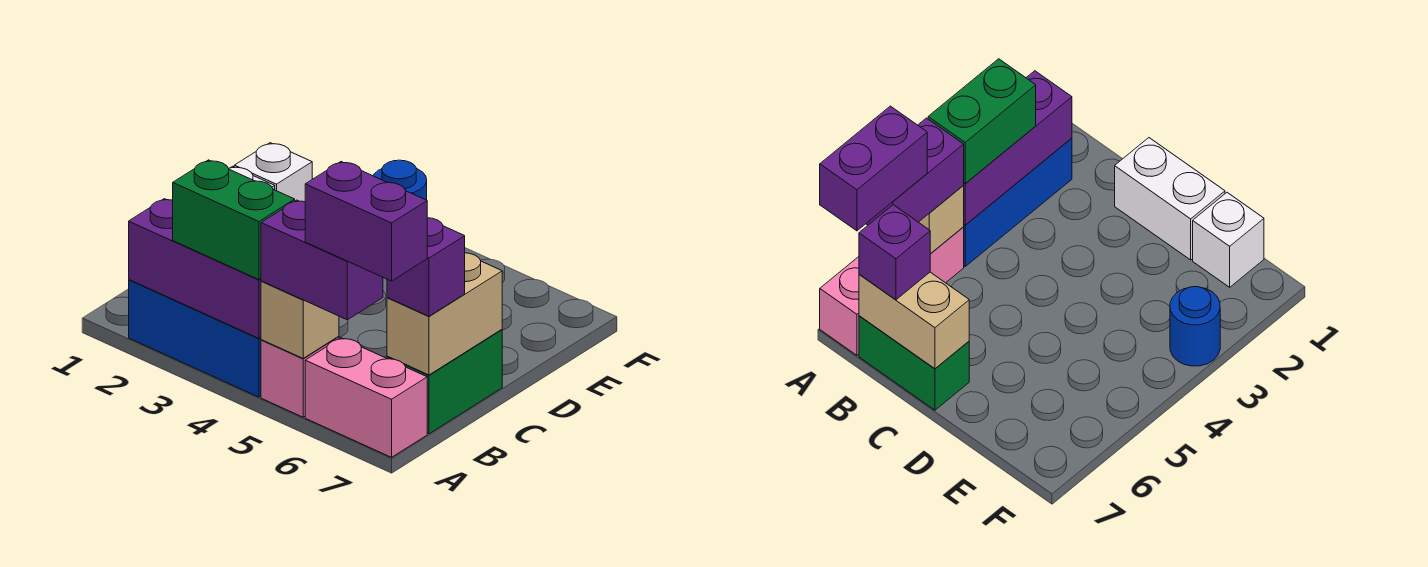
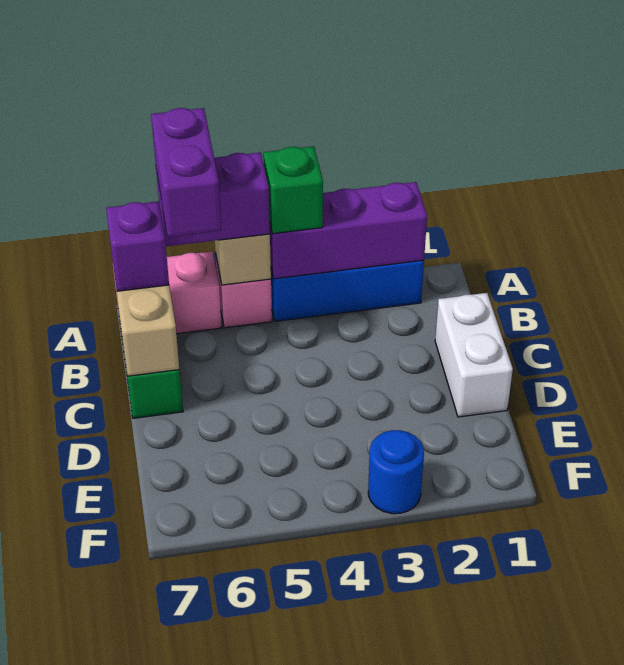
green brick A3:A4 level 3 -> green brick A4 level 3
purple brick A6:A7 level 4 -> purple brick A6:B6 level 4
white brick E1 level 1 -> none

